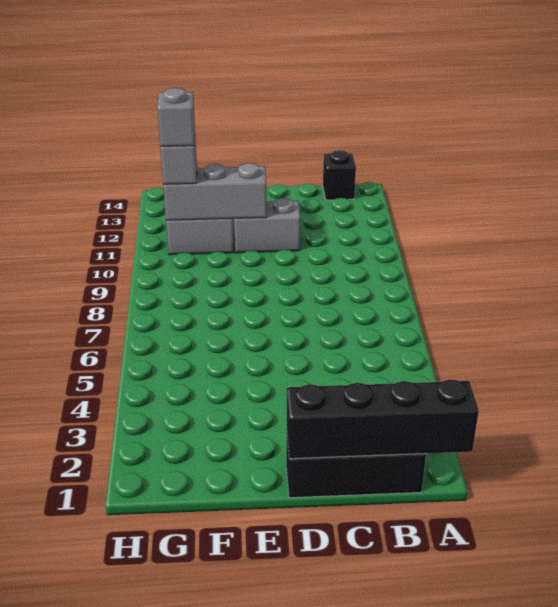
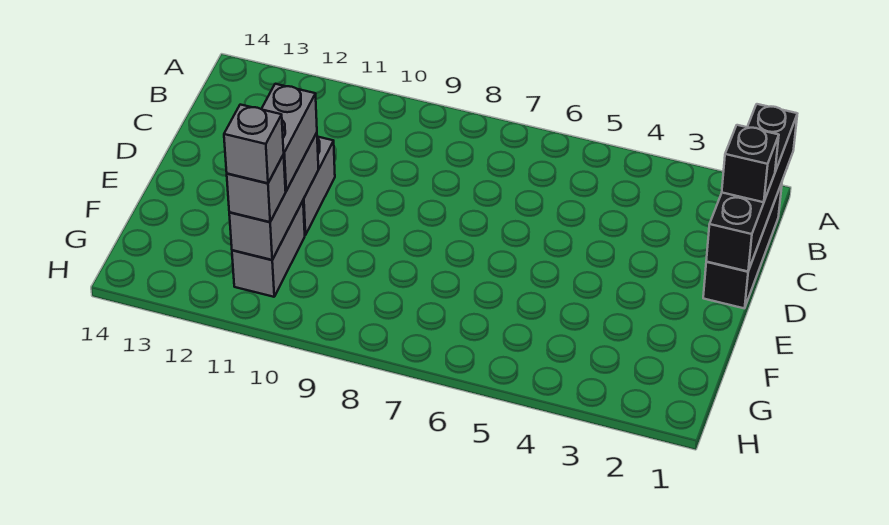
black brick B14 level 1 -> black brick C1 level 3
none -> grey brick E11:F11 level 3

